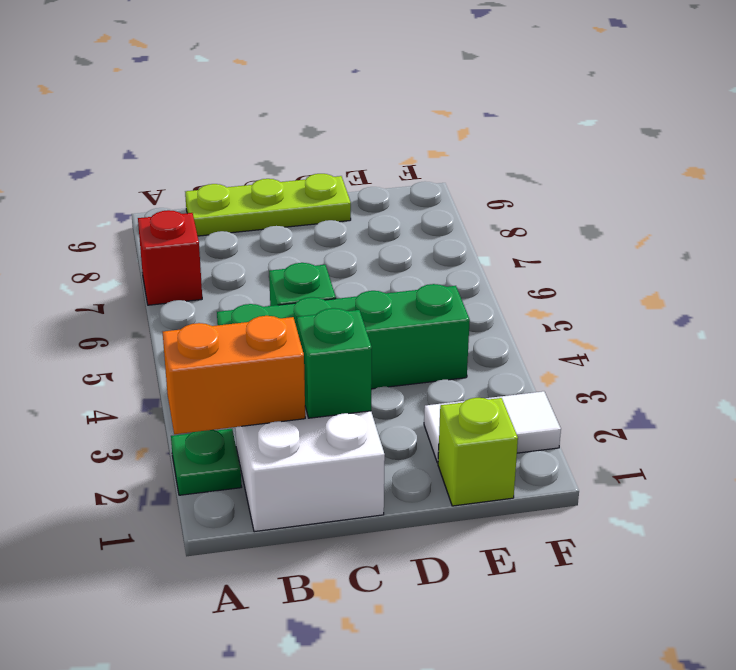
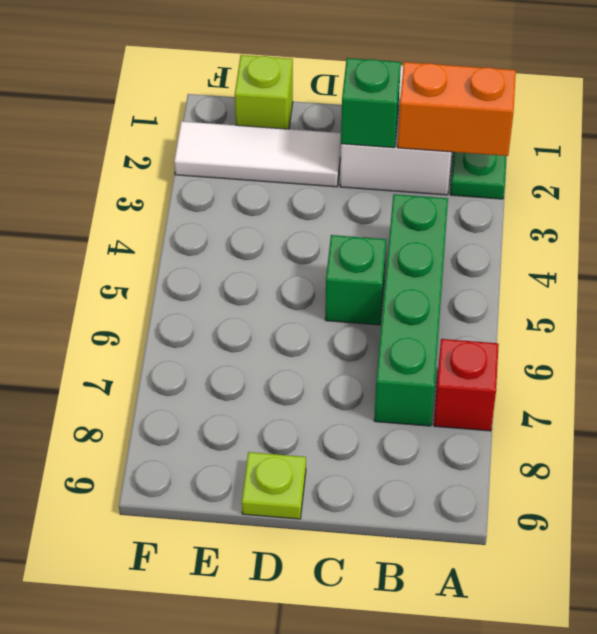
green brick B4:E4 level 1 -> green brick B4:B7 level 1
lime plate B9:D9 level 1 -> lime plate D9 level 1
white tile E2:F2 level 1 -> white tile D2:F2 level 1

